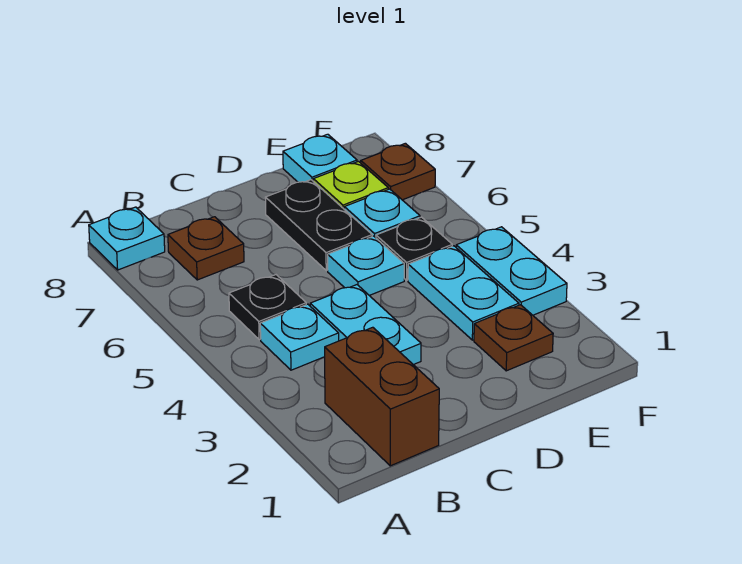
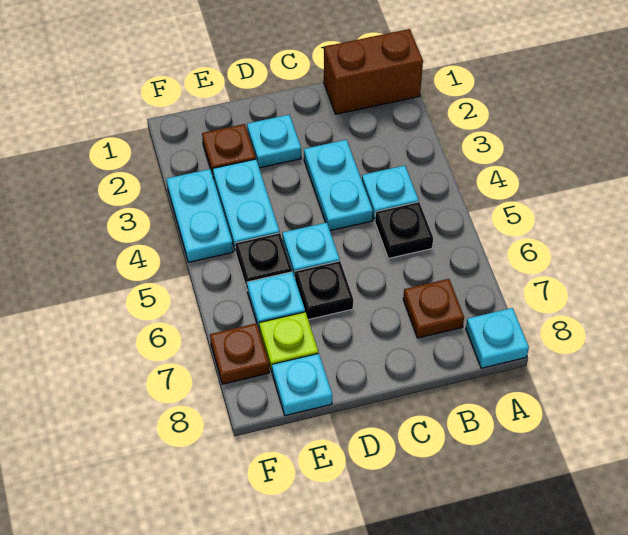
brown brick B1:B2 level 1 -> brown brick A1:B1 level 1
none -> cyan plate D2 level 1
black plate D6:D7 level 1 -> black plate D6 level 1

